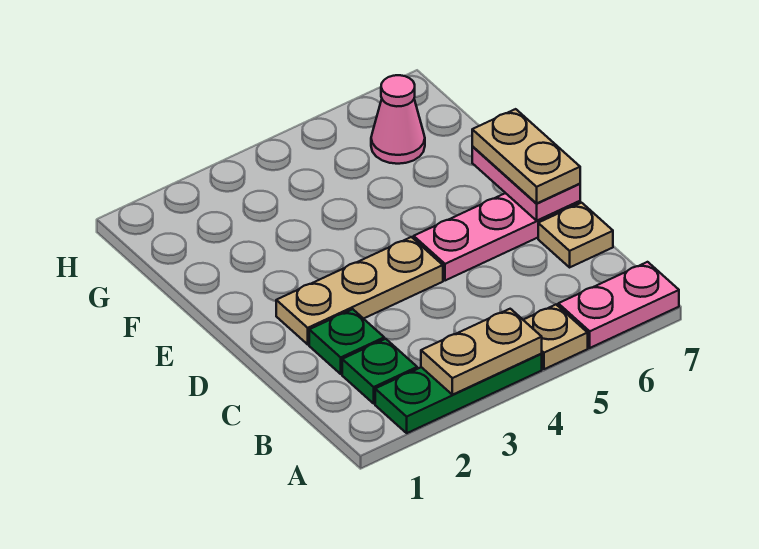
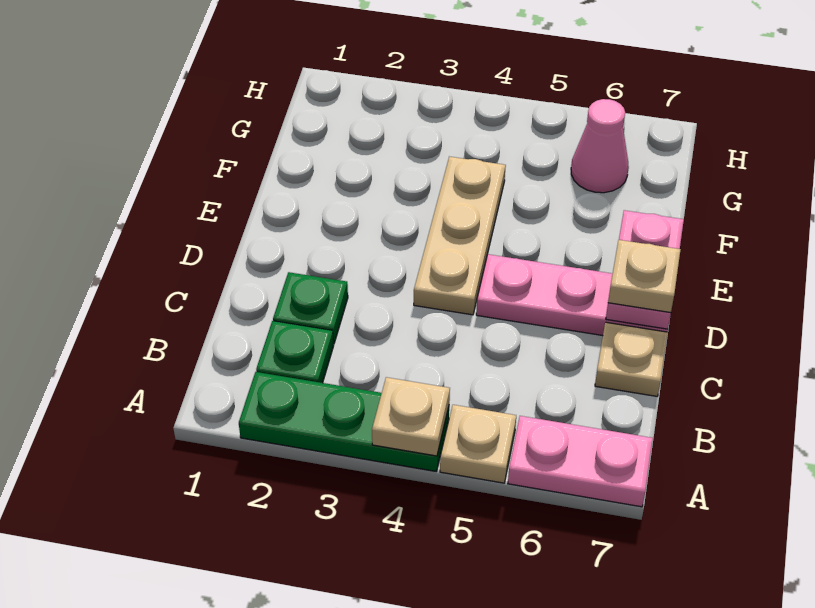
tan plate A3:A4 level 2 -> tan plate A4 level 2
tan plate D2:D4 level 1 -> tan plate D4:F4 level 1
tan plate D7:E7 level 3 -> tan plate D7 level 3

